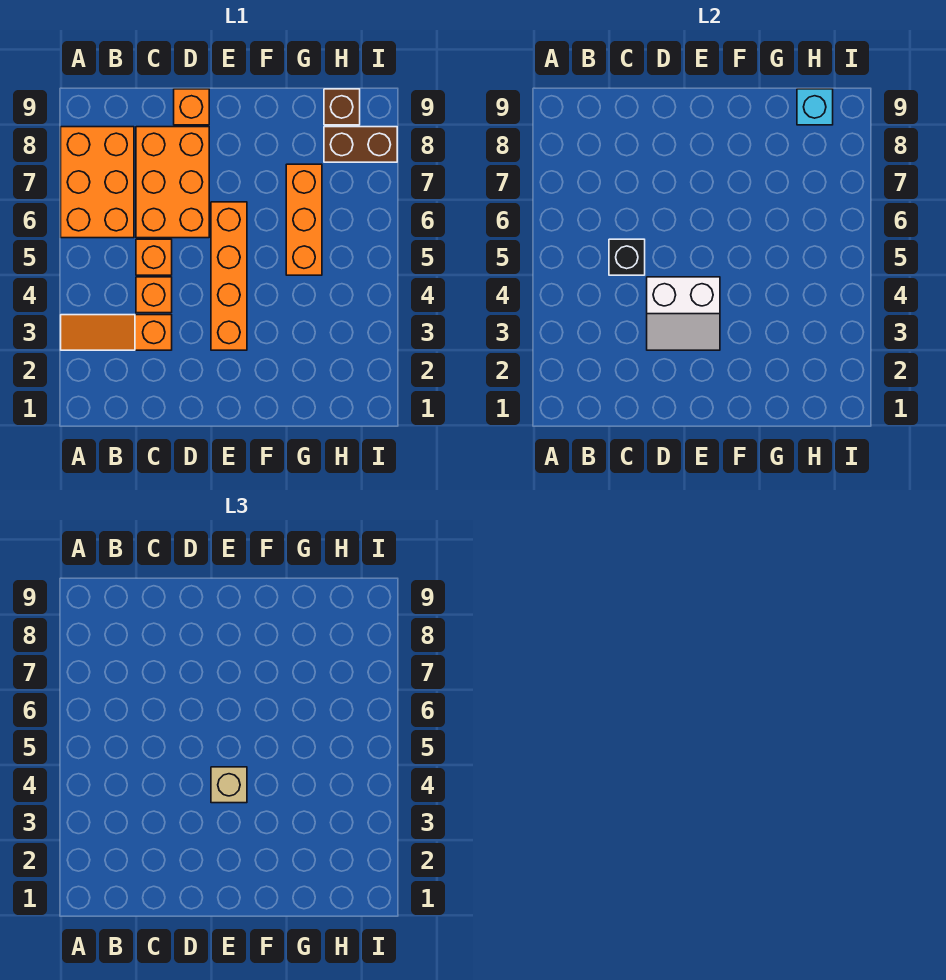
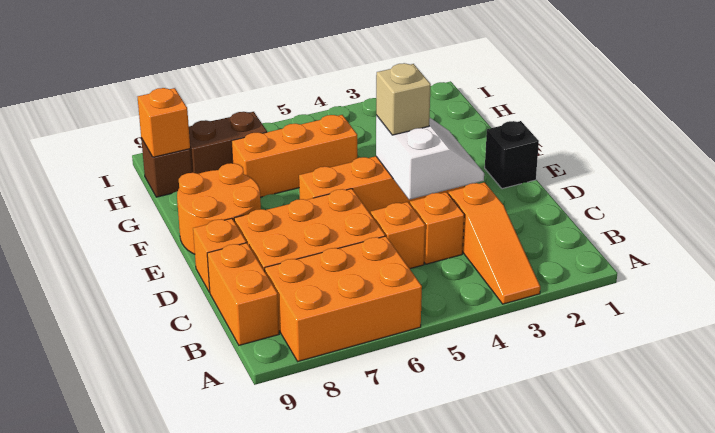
none -> orange brick B9:C9 level 1
black brick C5 level 2 -> black brick E1 level 1
none -> orange round brick E8:F9 level 1
brown brick H8:I8 level 1 -> brown brick H7:H8 level 1
cyan brick H9 level 2 -> orange brick H9 level 2

